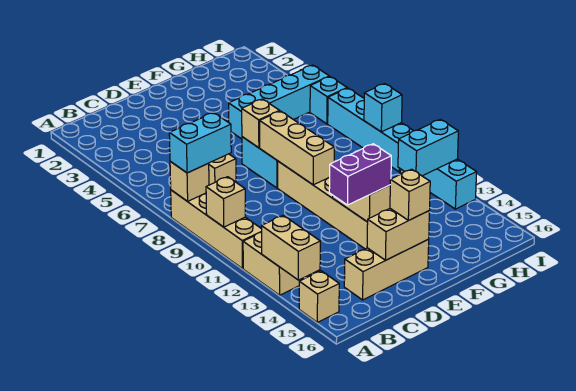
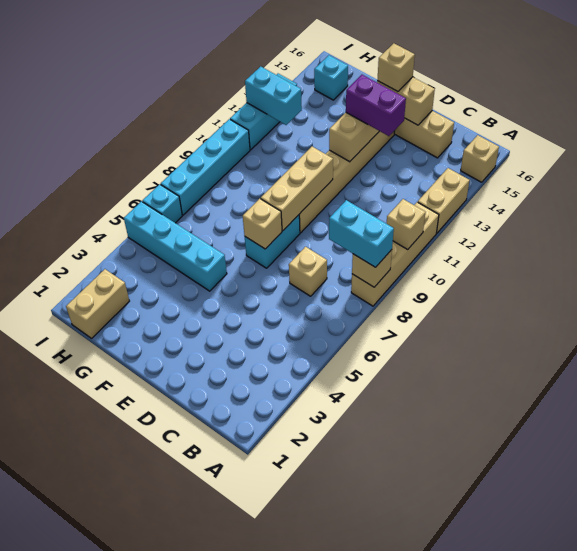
tan brick A13:A14 level 2 -> tan brick H1:H2 level 1
cyan brick I9 level 2 -> cyan brick H15 level 1

